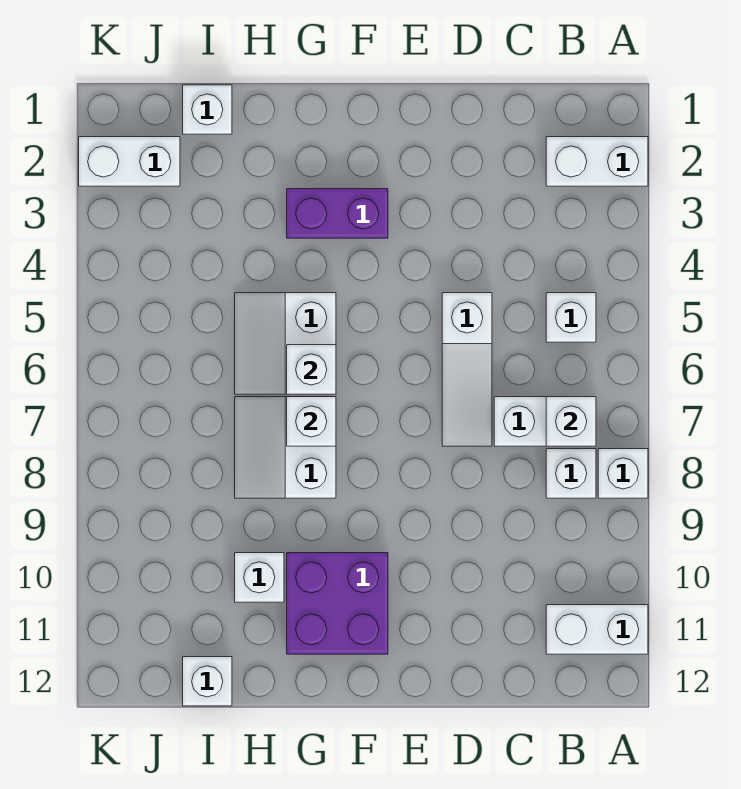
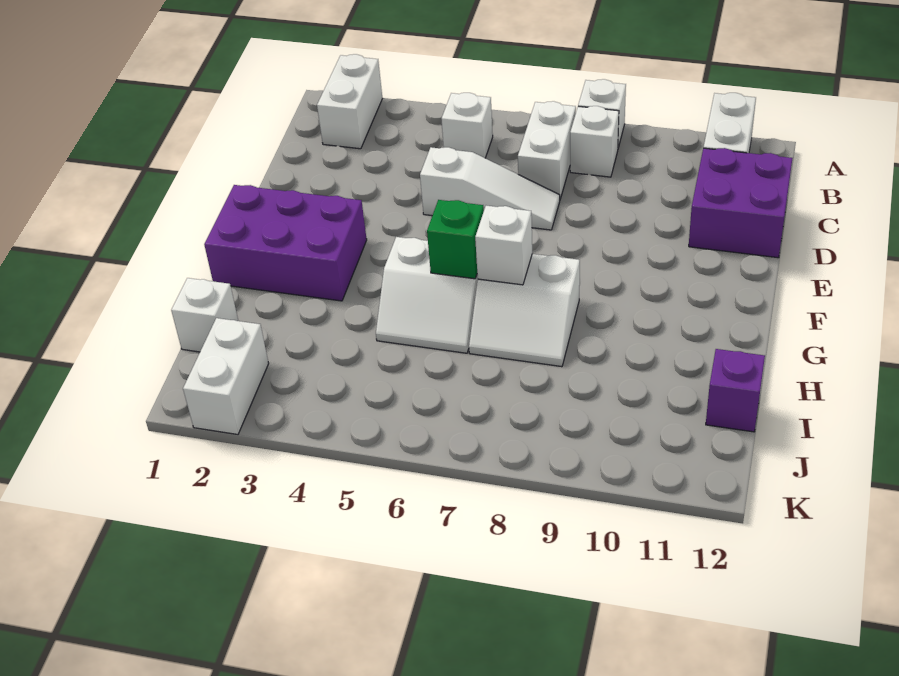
white brick B7 level 2 -> none
purple brick F3:G3 level 1 -> purple brick F1:G3 level 1
purple brick F10:G11 level 1 -> purple brick C11:D12 level 1
white brick G6 level 2 -> green brick G6 level 2
white brick H10 level 1 -> none
white brick I12 level 1 -> purple brick I12 level 1

